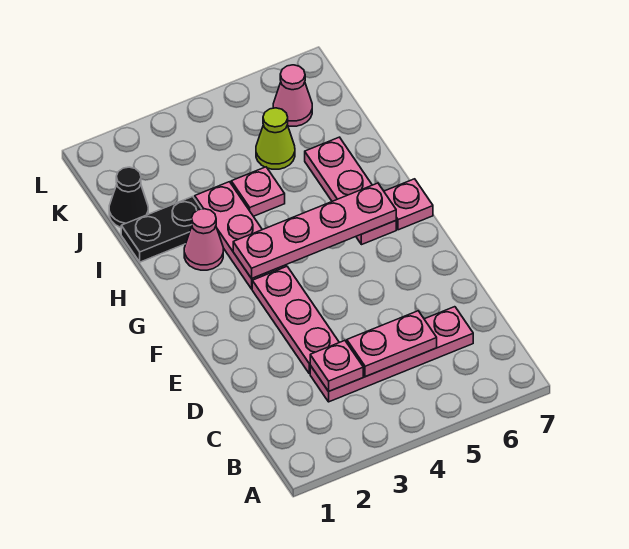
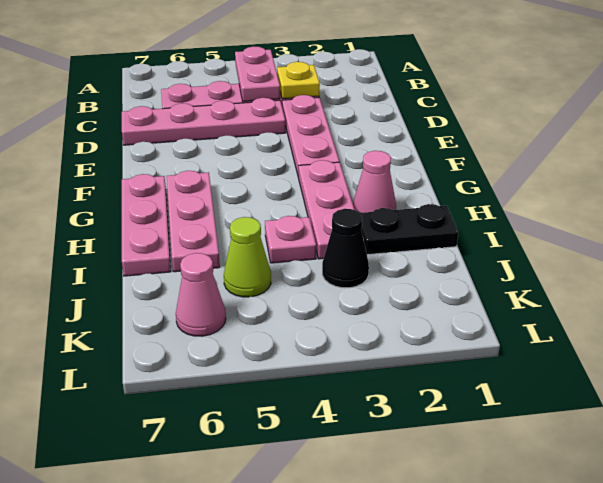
pink plate C3 level 2 -> yellow plate C3 level 2
pink plate C4:C5 level 2 -> pink plate B4:C4 level 2
pink plate G3:G6 level 2 -> pink plate D4:D7 level 1
pink plate G7 level 1 -> pink plate G7:I7 level 1
black cone J1 level 1 -> black cone J3 level 1

